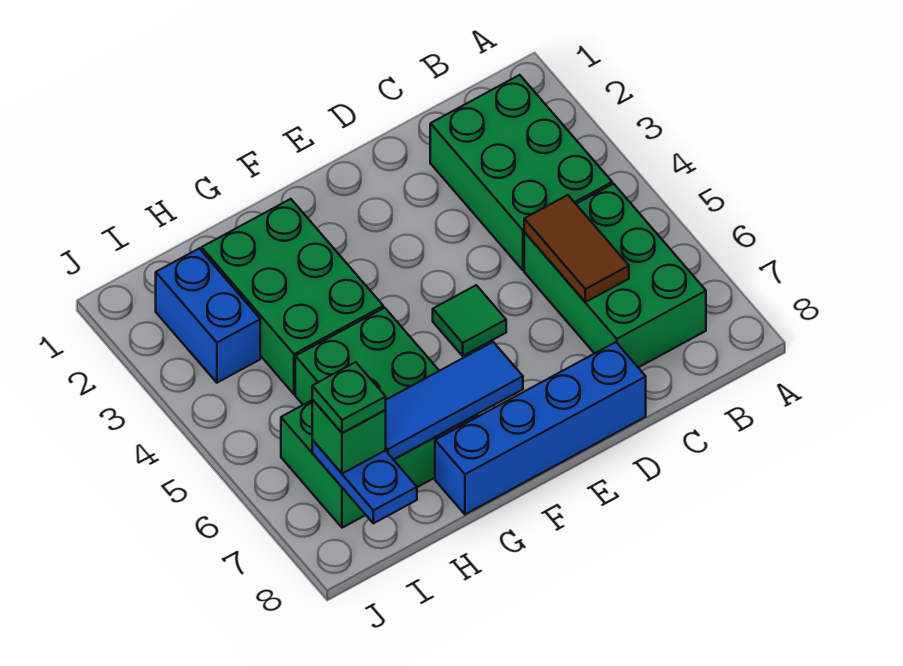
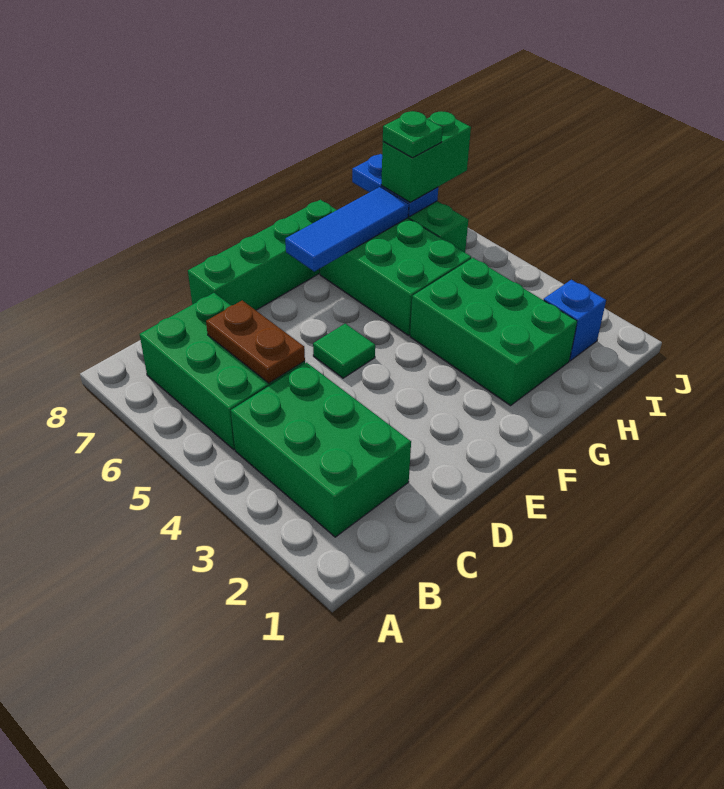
brown tile C5:C6 level 2 -> brown plate C5:C6 level 2
blue brick D8:G8 level 1 -> green brick D8:G8 level 1
blue brick I2:I3 level 1 -> blue brick I2 level 1
green brick I7 level 3 -> green brick I7:J7 level 3

